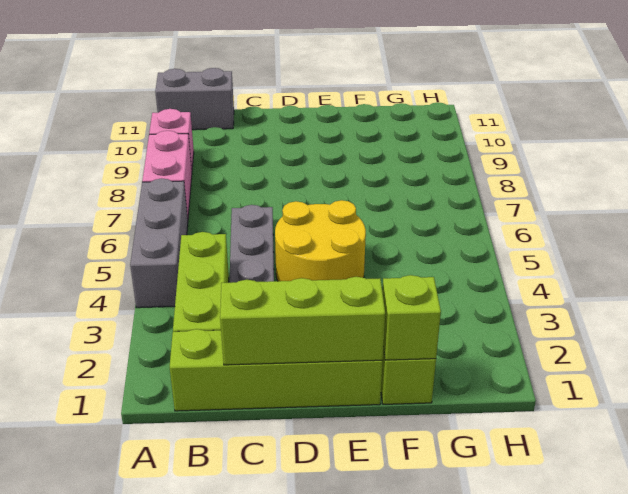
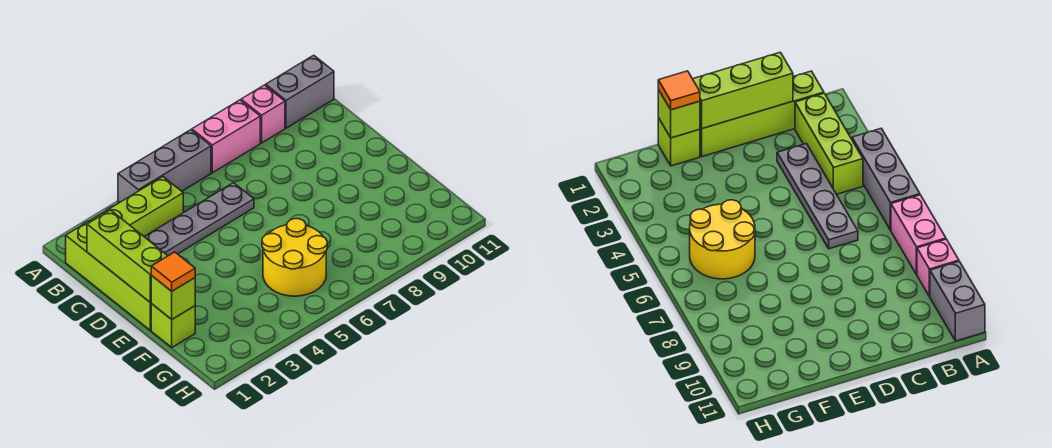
grey brick A11:B11 level 1 -> grey brick A10:A11 level 1
yellow round brick D4:E5 level 1 -> yellow round brick F5:G6 level 1
none -> orange tile F1 level 3

